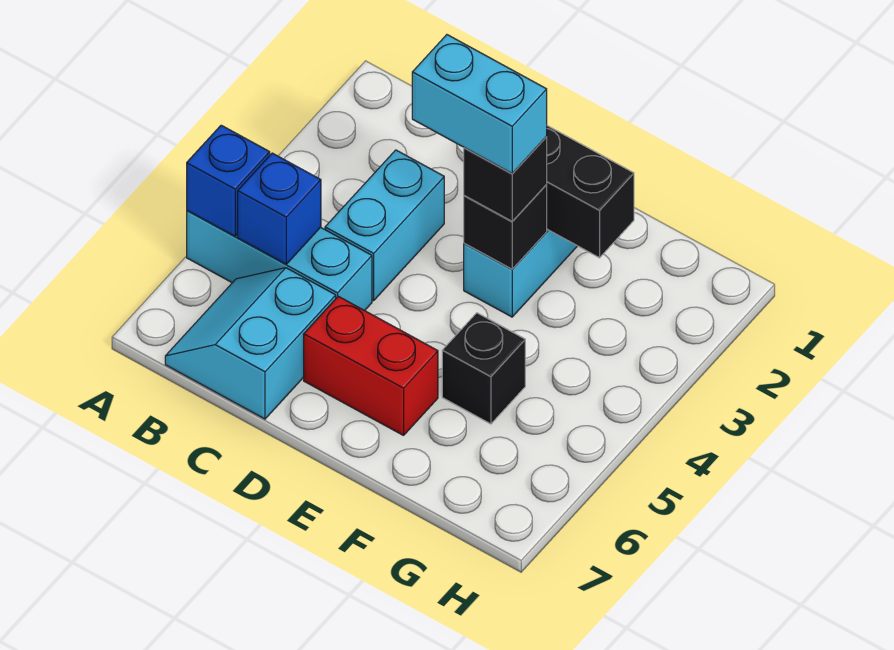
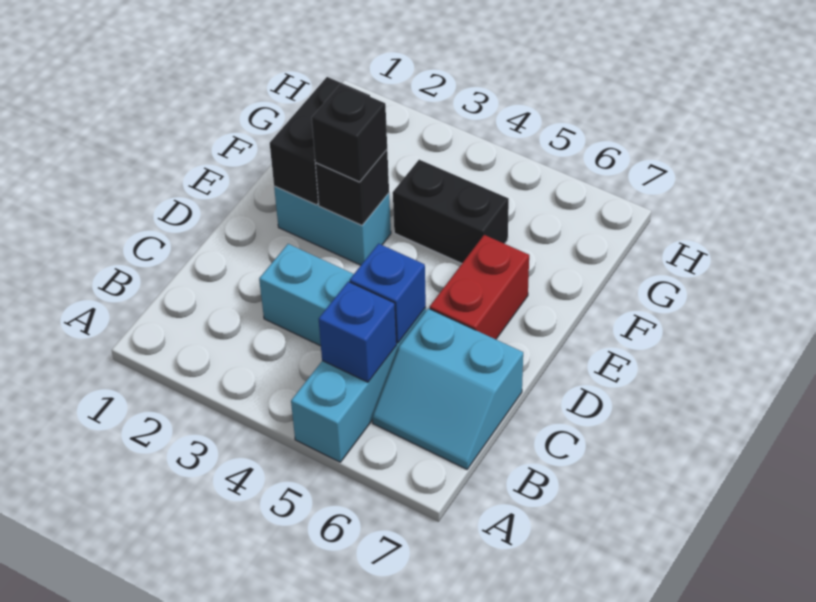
blue brick A5 level 2 -> blue brick C5 level 2
cyan brick D3:E3 level 4 -> none
black brick F5 level 1 -> black brick F4:F5 level 1

